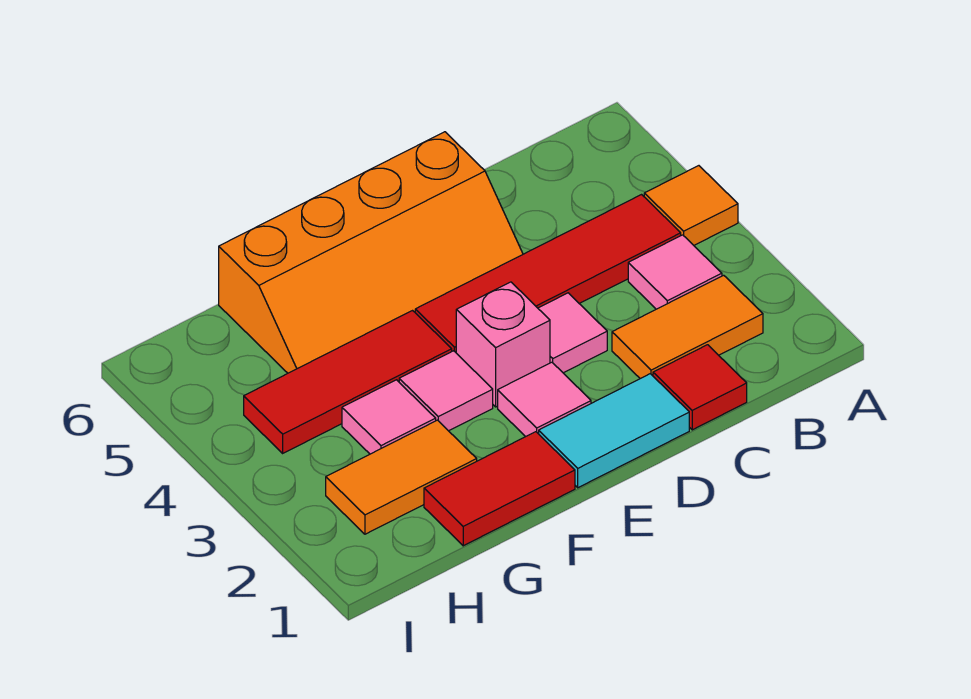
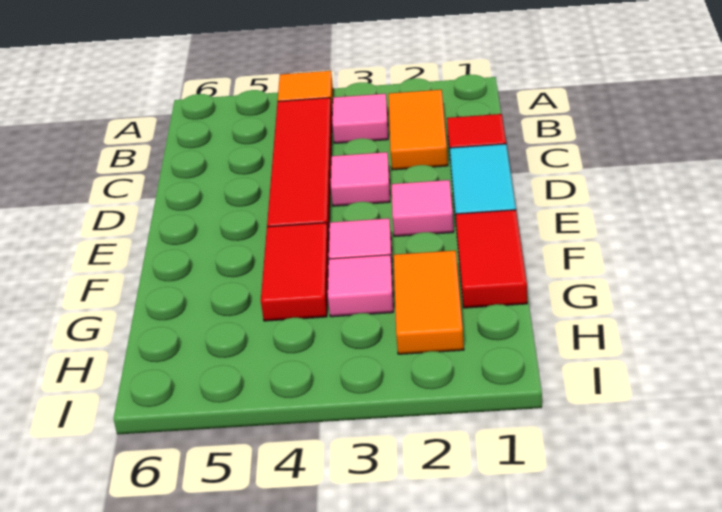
orange slope D5:G6 level 1 top 6 -> none
pink brick E3 level 1 -> none
red tile F4:H4 level 1 -> red tile F4:G4 level 1

